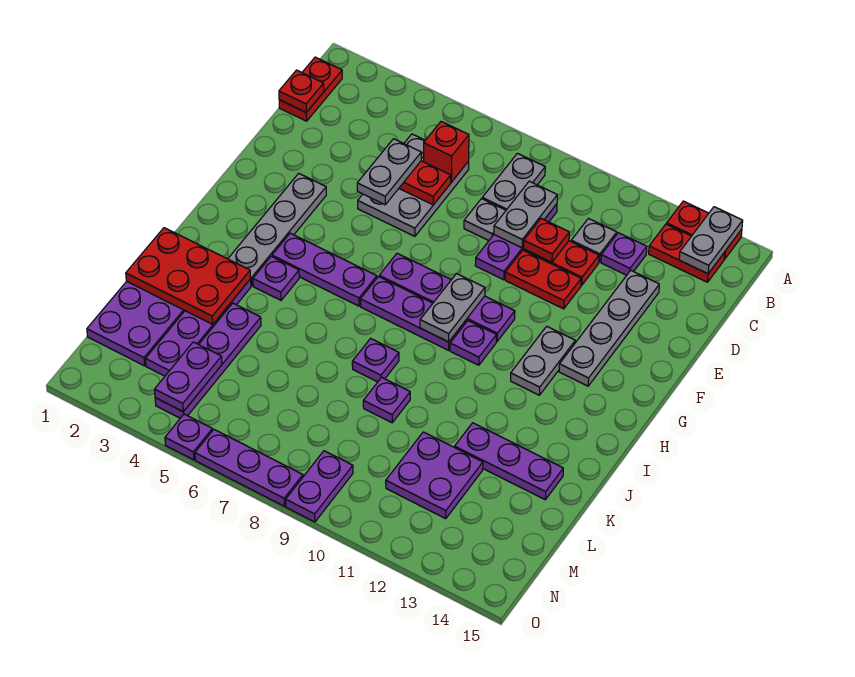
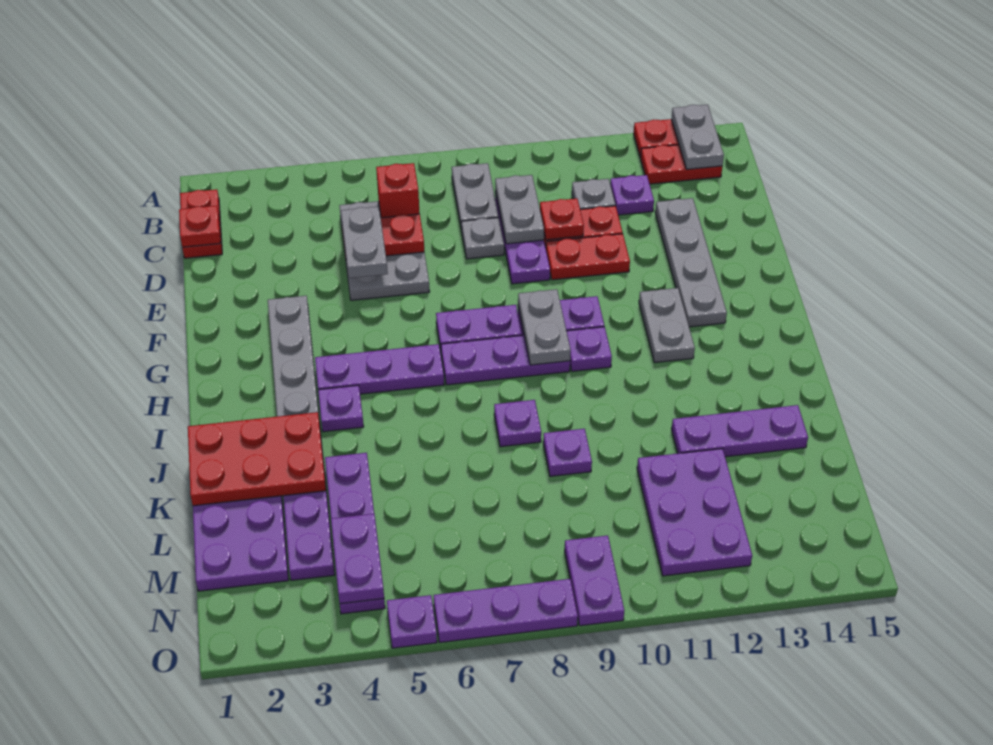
purple plate L11:M12 level 1 -> purple plate L11:N12 level 1

